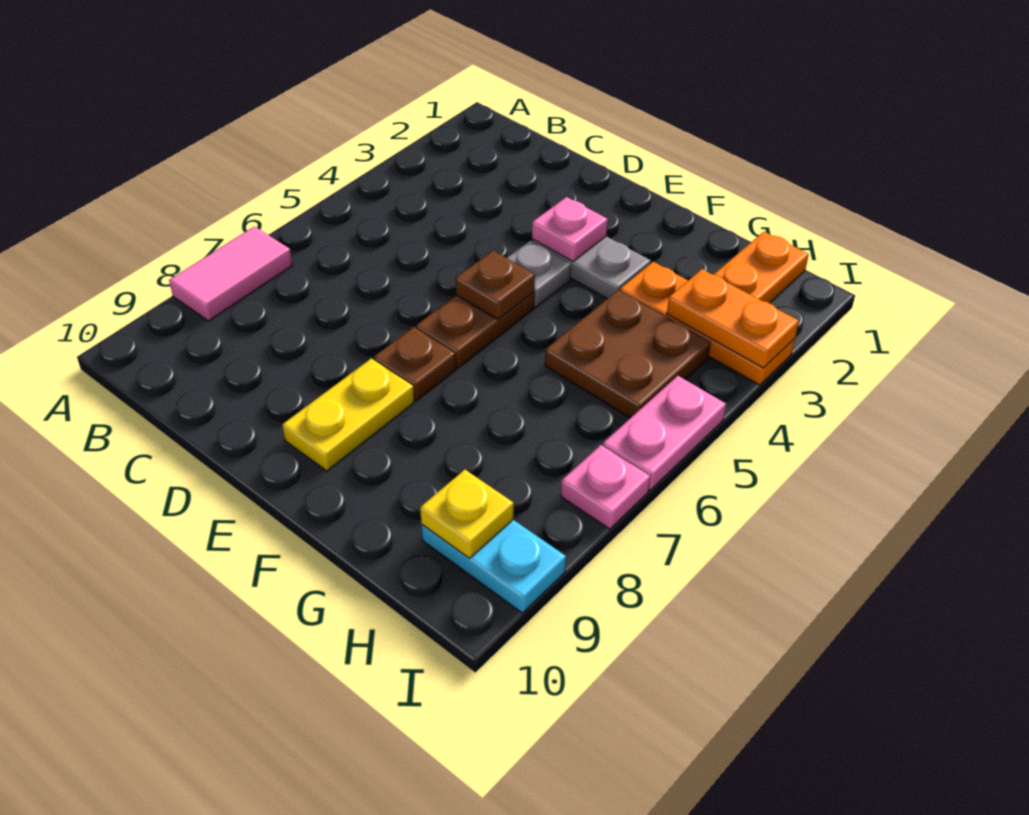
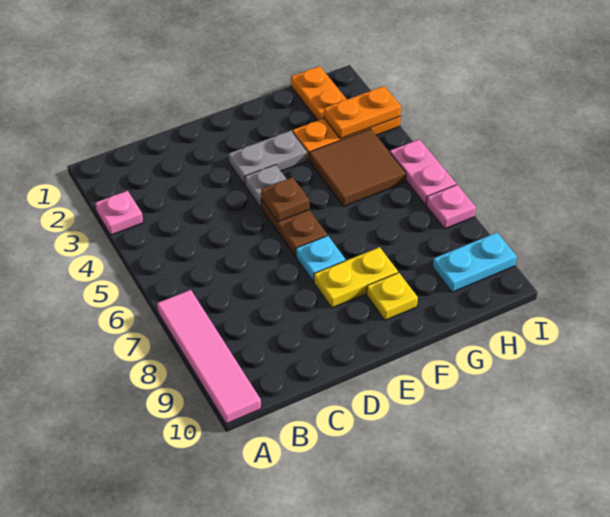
pink tile A7:A8 level 1 -> pink tile A7:A10 level 1
pink plate E3 level 2 -> pink plate A3 level 1
brown plate E7 level 1 -> cyan plate E7 level 1
yellow plate E8:E9 level 1 -> yellow plate E8:F8 level 1
brown plate G4:H5 level 1 -> brown tile G4:H5 level 1
yellow plate H9 level 2 -> yellow plate F9 level 1

